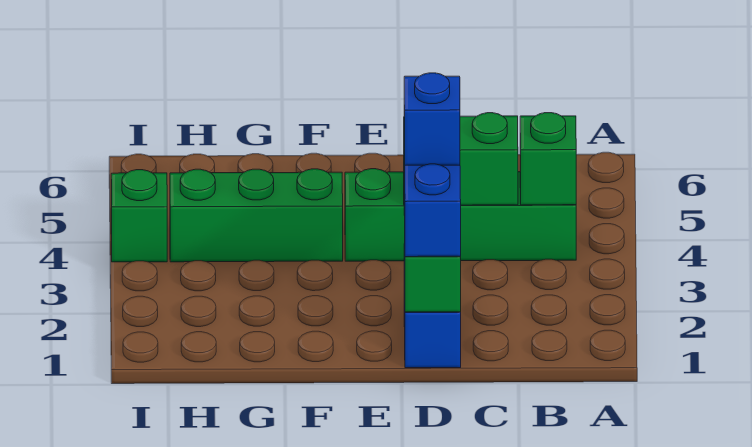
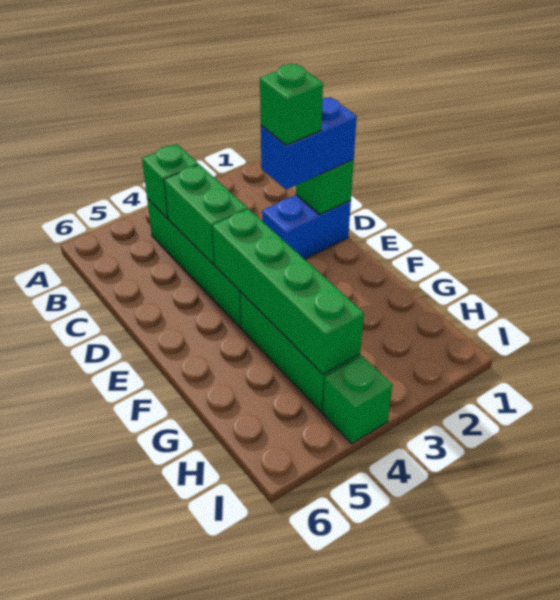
blue brick D2 level 4 -> green brick D2 level 4
none -> green brick E4:H4 level 2

